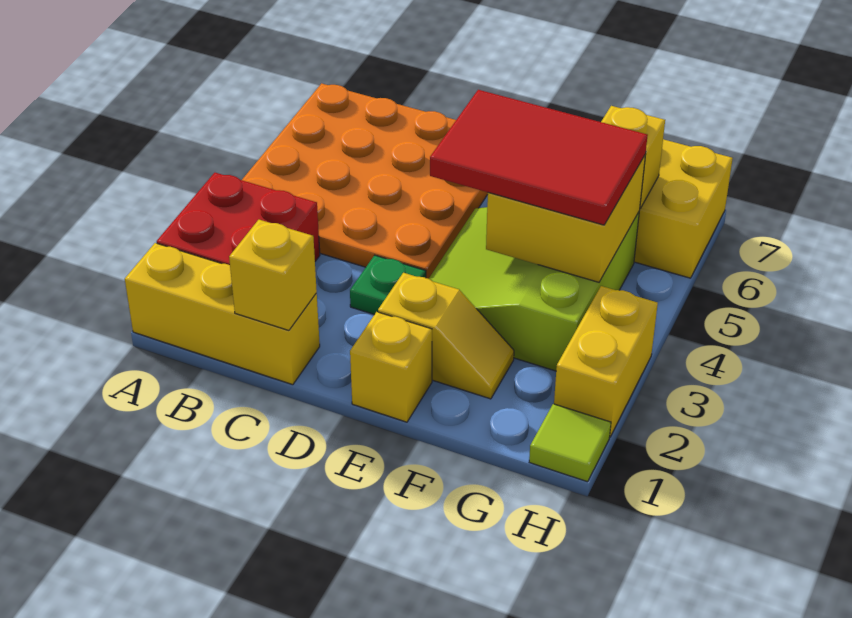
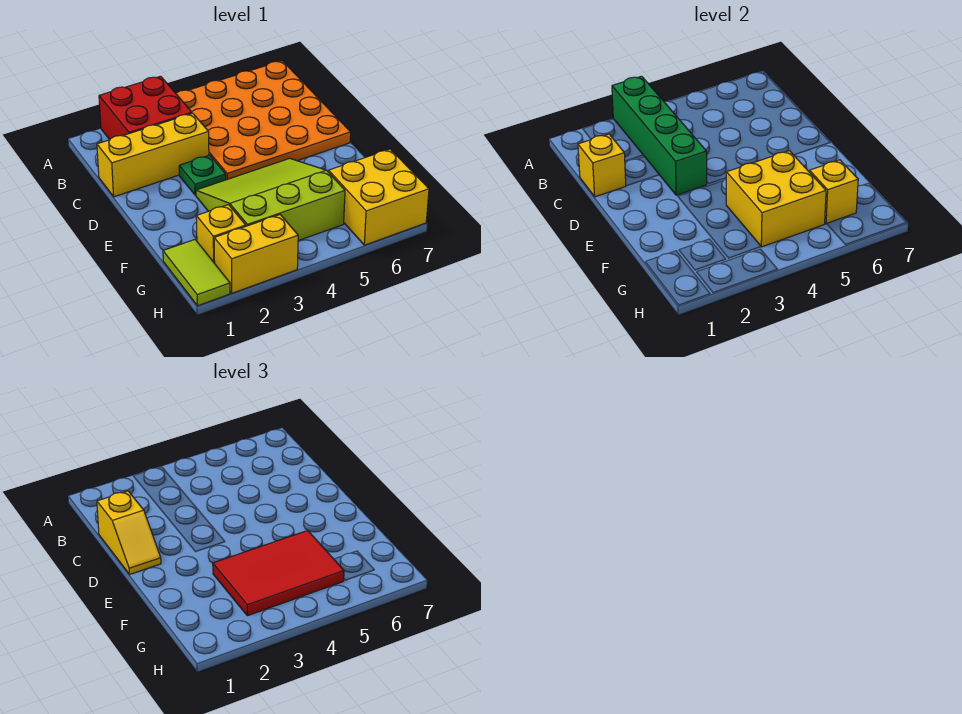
yellow brick A1:C1 level 1 -> yellow brick C1:C3 level 1
none -> green brick A3:D3 level 2
yellow brick E1 level 1 -> yellow brick G2 level 1
yellow slope E2:F2 level 1 top E -> yellow slope C1:D1 level 3 top C
red tile E4:G5 level 3 -> red tile F3:G5 level 3
lime tile H1 level 1 -> lime tile G1:H1 level 1

